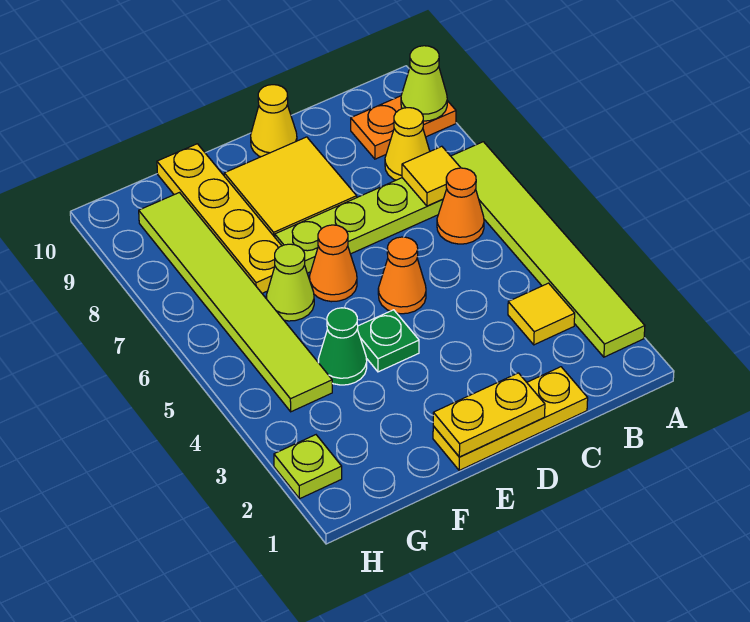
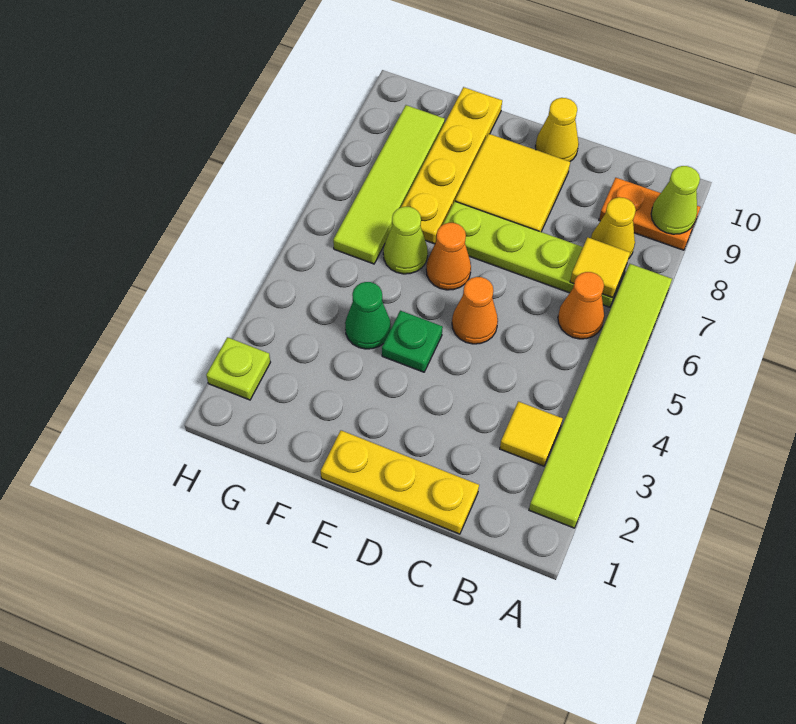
yellow plate D1:E1 level 2 -> none
lime tile G4:G9 level 1 -> lime tile G6:G9 level 1

